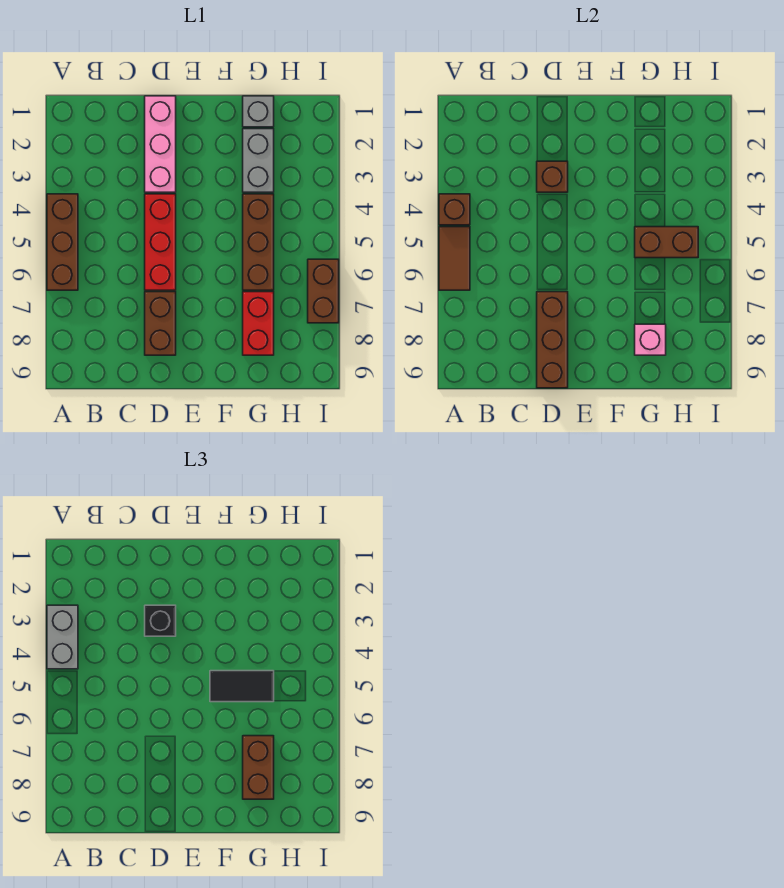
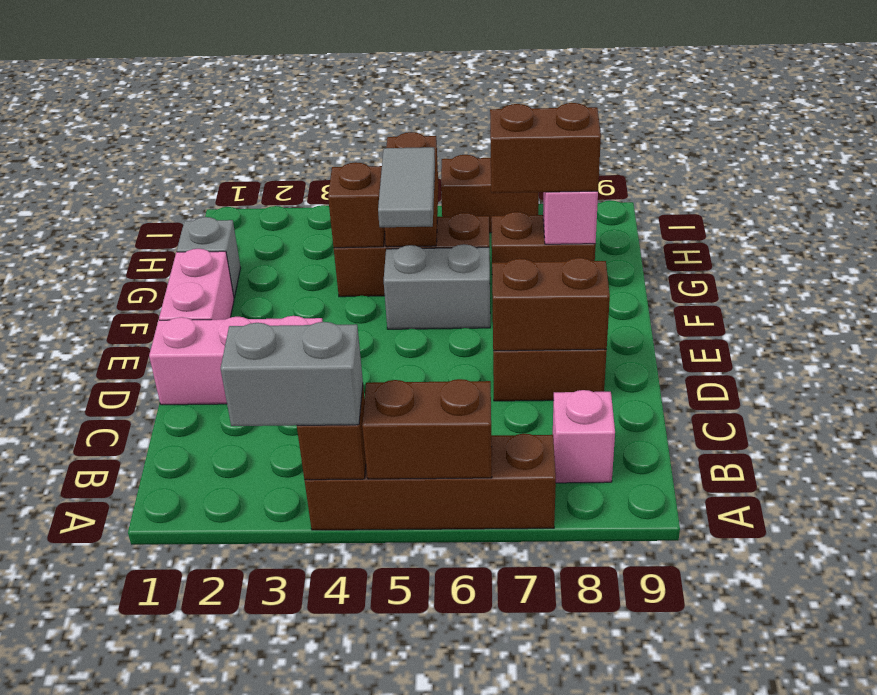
brown brick A4:A6 level 1 -> brown brick A4:A7 level 1
brown tile A5:A6 level 2 -> brown brick A5:A6 level 2
none -> pink brick B8 level 1
brown brick D3 level 2 -> brown brick G4 level 2
black brick D3 level 3 -> none
red brick D4:D6 level 1 -> none
brown brick D7:D9 level 2 -> brown brick D7:D8 level 2
none -> pink brick E1:F1 level 1
black tile F5:G5 level 3 -> grey tile F5:G5 level 3
grey brick G2:G3 level 1 -> grey brick F5:F6 level 1
red brick G7:G8 level 1 -> brown brick G7:G8 level 1

